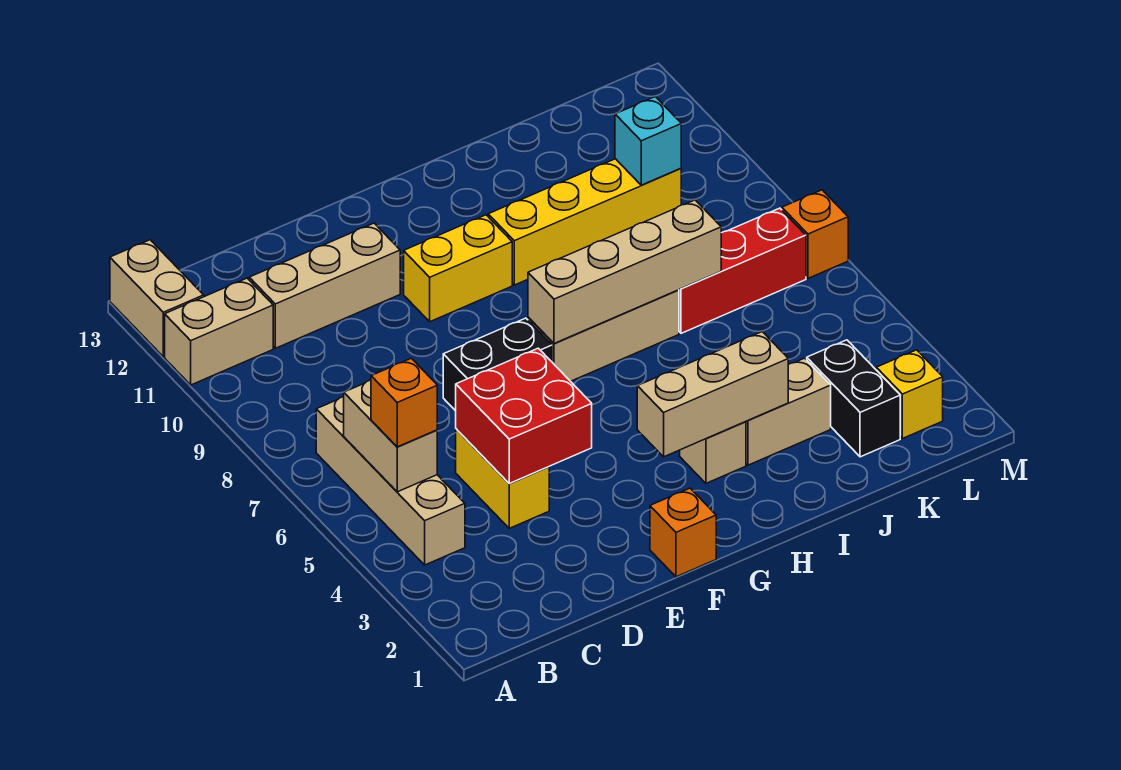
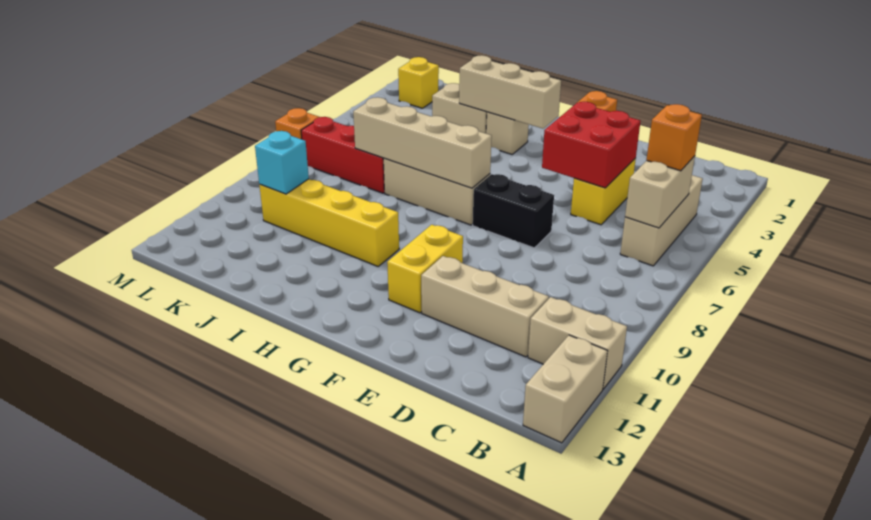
tan brick B4:B7 level 1 -> tan brick B4:B6 level 1
yellow brick F10:G10 level 1 -> yellow brick F10:F11 level 1
black brick K2:K3 level 1 -> none

